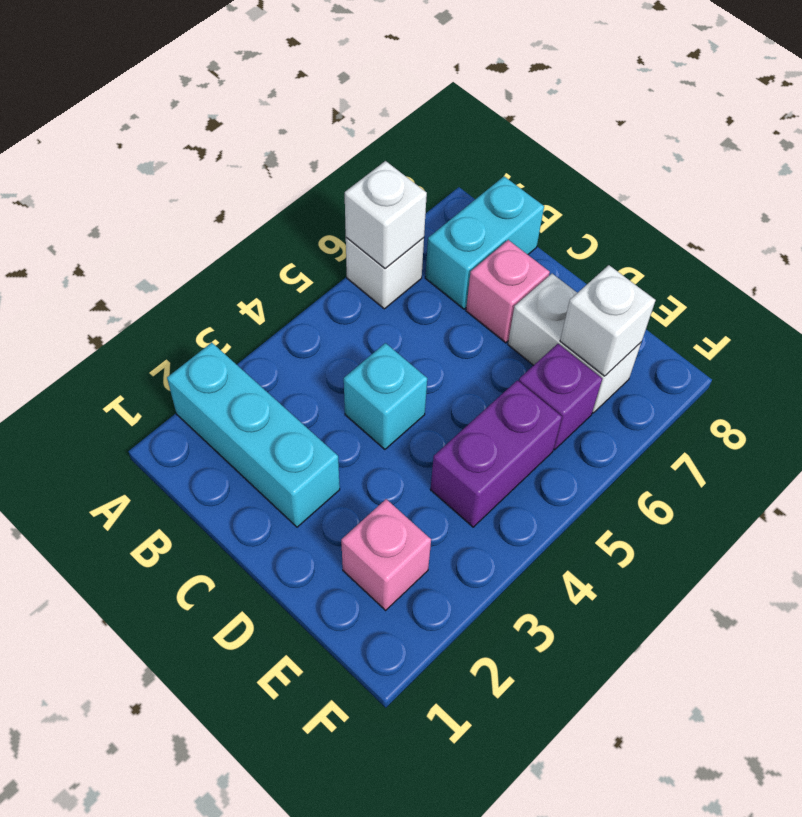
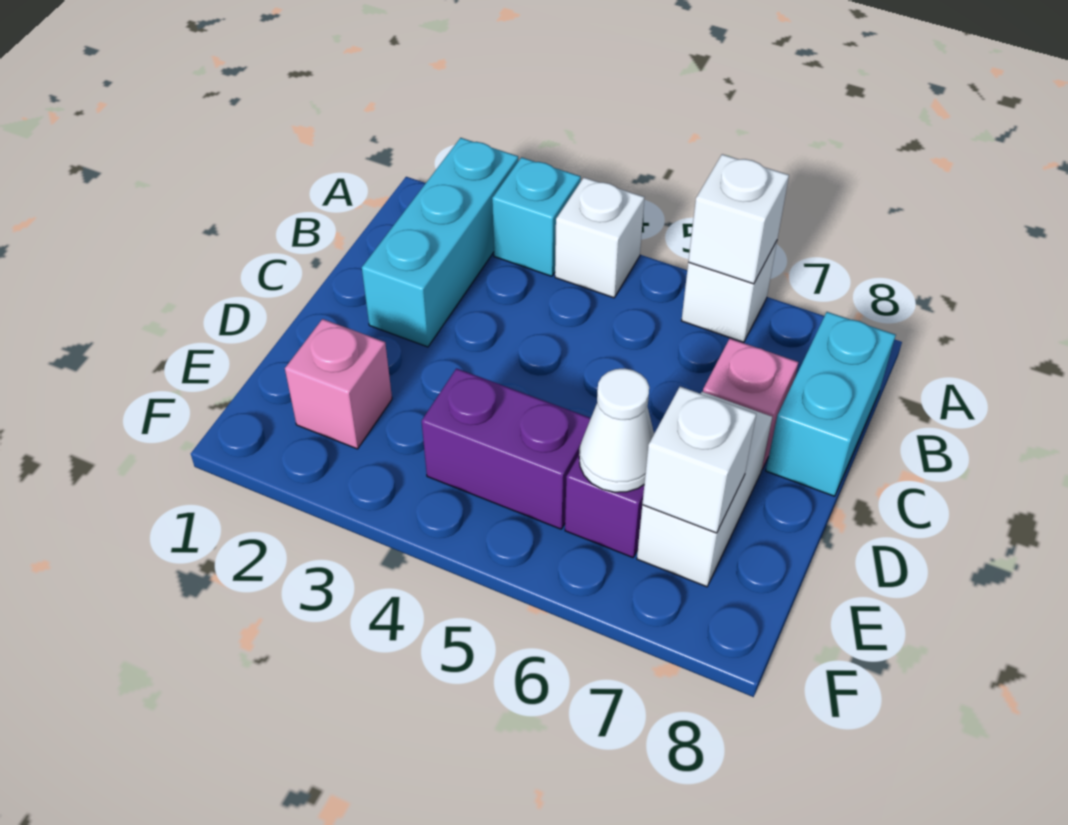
none -> white brick A4 level 1
cyan brick B7:B8 level 1 -> cyan brick B8:C8 level 1
cyan brick C4 level 1 -> cyan brick A3 level 1
none -> white cone E6 level 2

